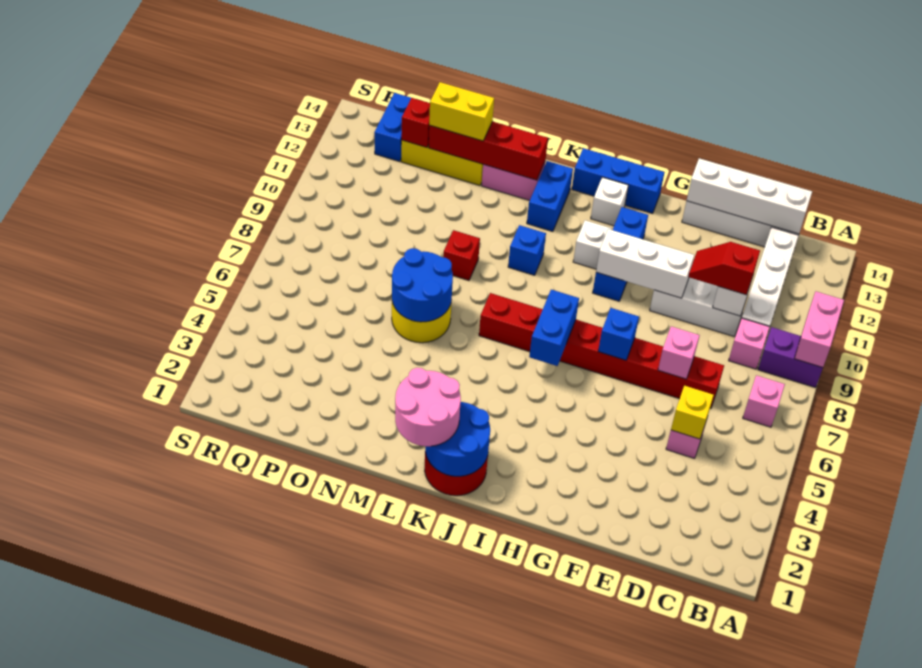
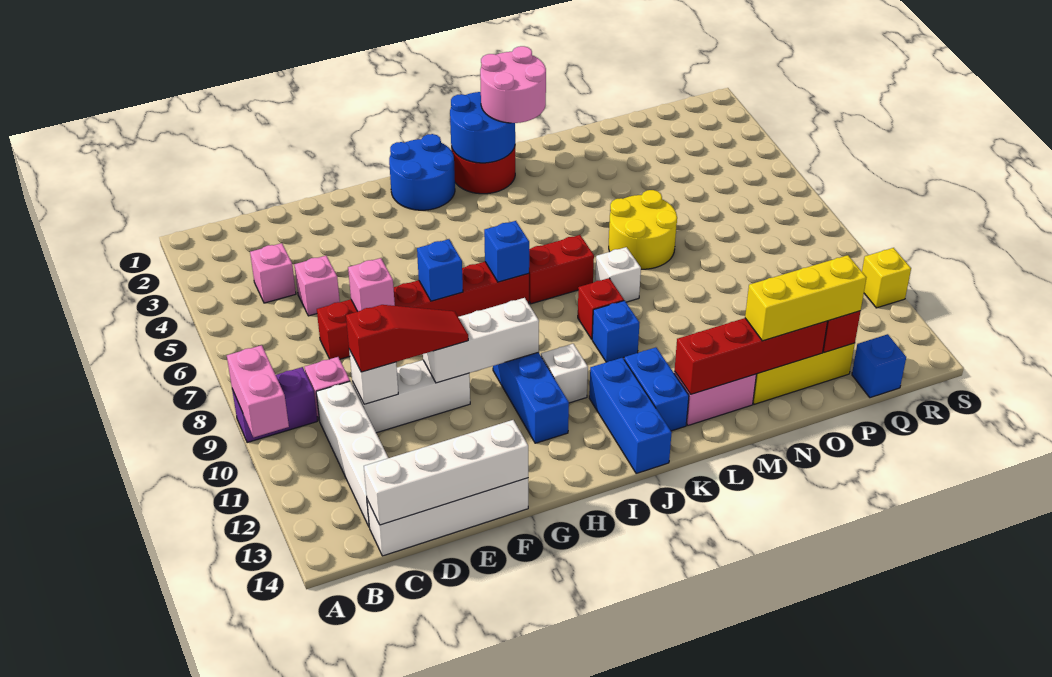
pink brick B7 level 1 -> pink brick C4 level 1
yellow brick D5 level 2 -> yellow brick S11 level 1
red slope D10:E10 level 3 top D -> red slope D10:F10 level 3 top D
blue brick H14:J14 level 1 -> blue brick J12:J14 level 1
blue brick I6:I7 level 2 -> blue brick I7 level 2
white brick I13 level 1 -> white brick L8 level 1
blue round brick M6:N7 level 2 -> blue round brick H1:I2 level 1
red brick M9 level 1 -> red brick K9 level 1
yellow brick N13:O13 level 3 -> yellow brick N13:P13 level 3
blue brick Q13:Q14 level 1 -> blue brick Q14 level 1

